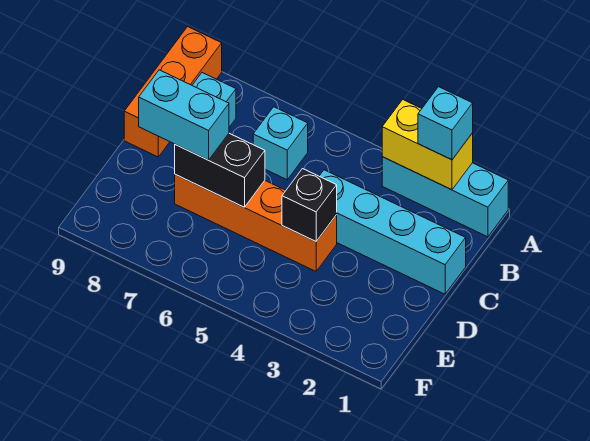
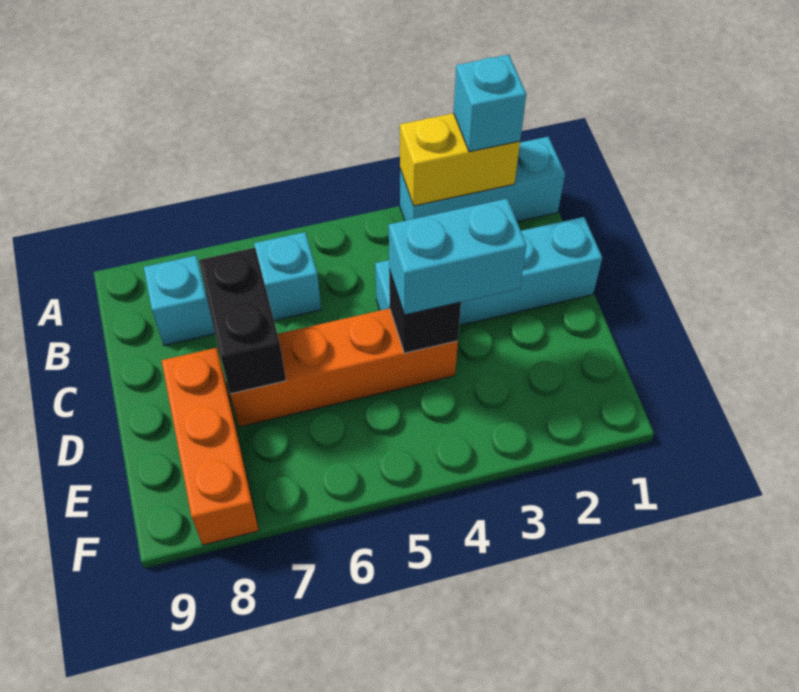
orange brick A9:C9 level 1 -> orange brick D8:F8 level 1
black brick D6:D7 level 2 -> black brick C7:D7 level 2
cyan brick D7:D8 level 3 -> cyan brick D3:D4 level 3

